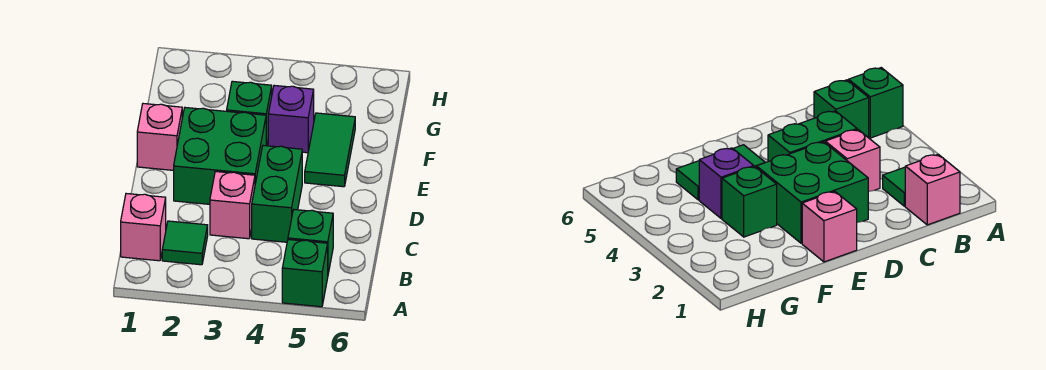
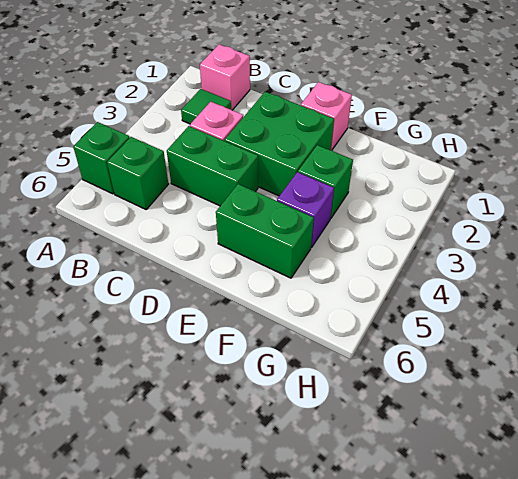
green tile E5:F5 level 1 -> green brick E5:F5 level 1

